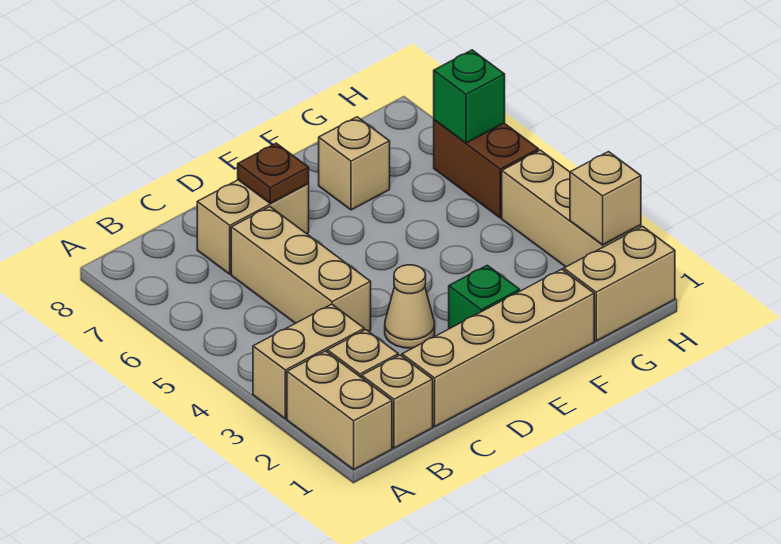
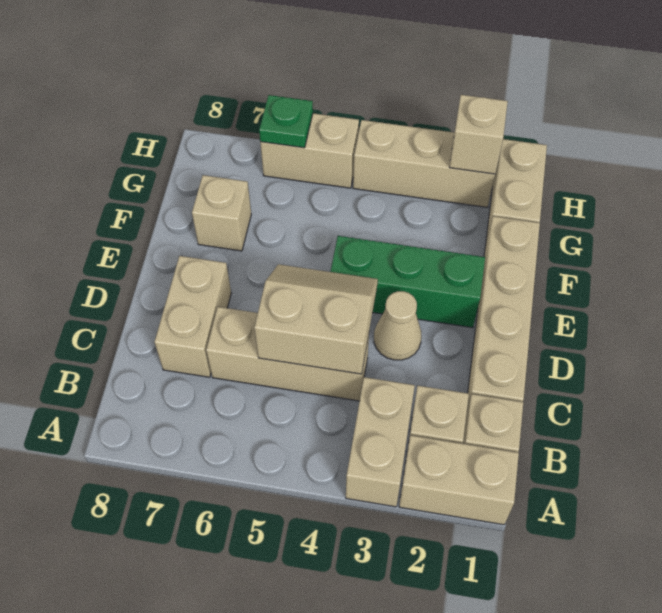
none -> tan slope C4:D5 level 2 top C
brown plate D7 level 2 -> none
green brick E2 level 1 -> green brick E2:E4 level 1
brown brick H5:H6 level 1 -> tan brick H5:H6 level 1
green brick H6 level 2 -> green plate H6 level 2

